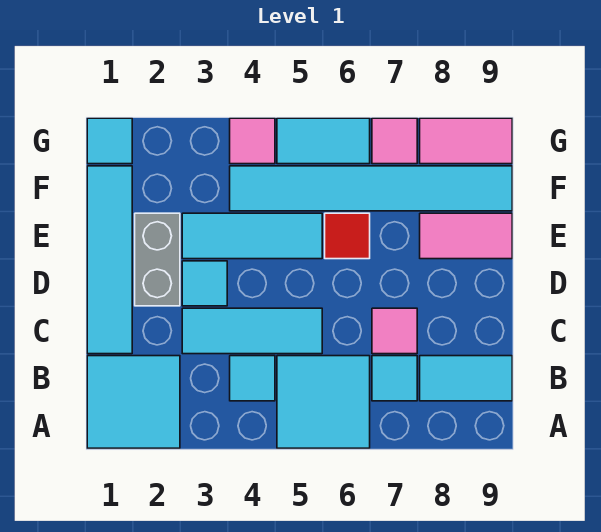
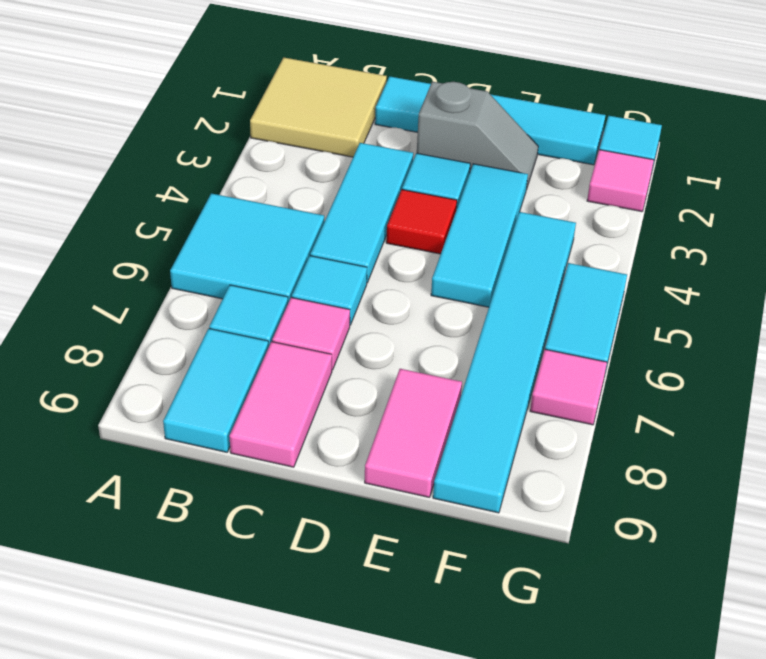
cyan tile A1:B2 level 1 -> tan tile A1:B2 level 1
cyan tile B4 level 1 -> cyan tile C6 level 1
grey brick D2:E2 level 1 -> grey slope D2:E2 level 1 top D
red tile E6 level 1 -> red tile D4 level 1
pink tile G4 level 1 -> pink tile G2 level 1
pink tile G8:G9 level 1 -> pink tile C8:C9 level 1

